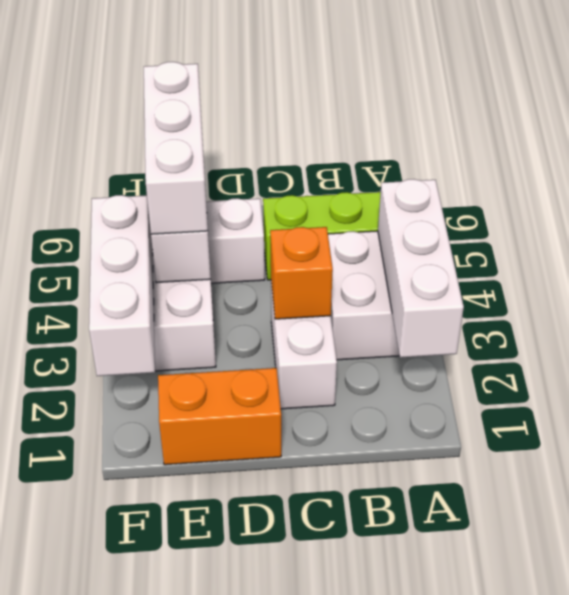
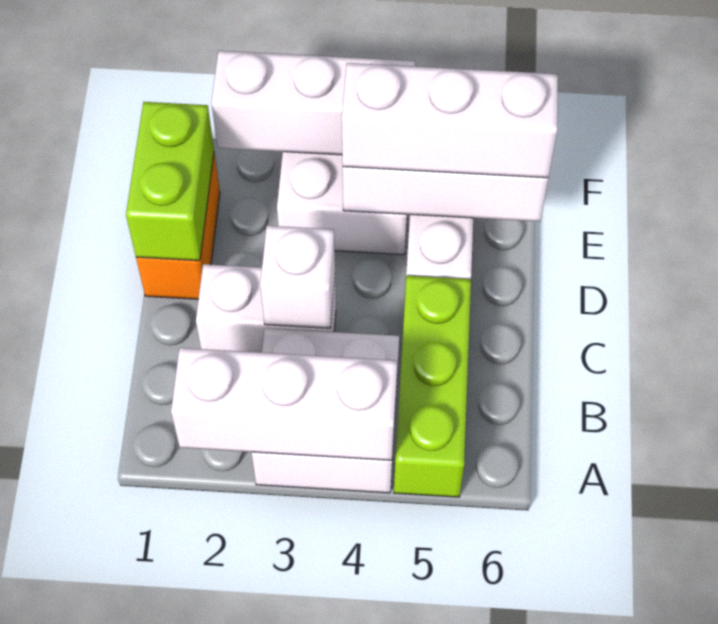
orange brick C3 level 2 -> white brick C3 level 2
none -> lime brick D1:E1 level 2

